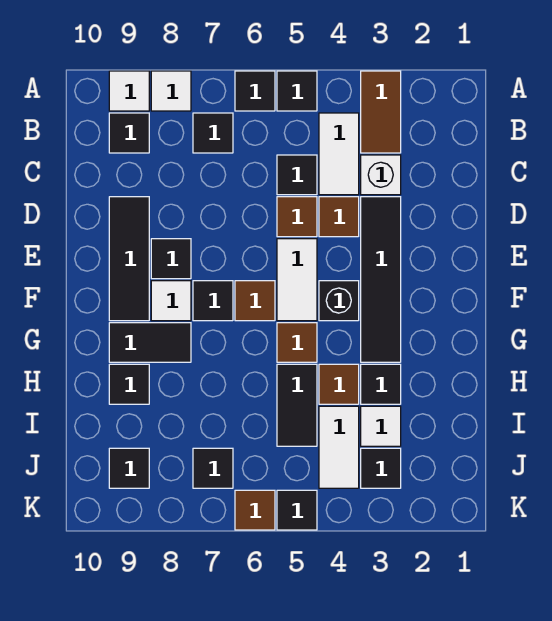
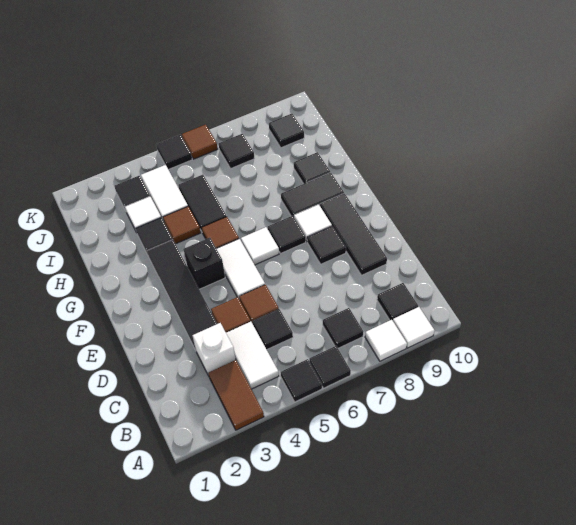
brown tile F6 level 1 -> white tile F6 level 1

